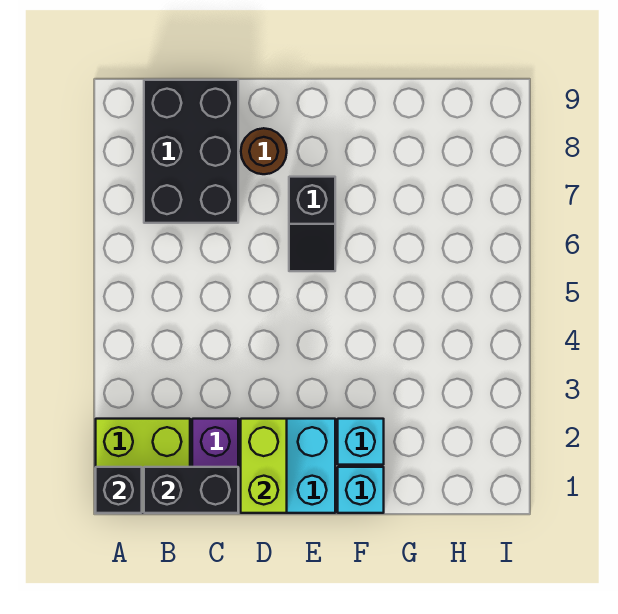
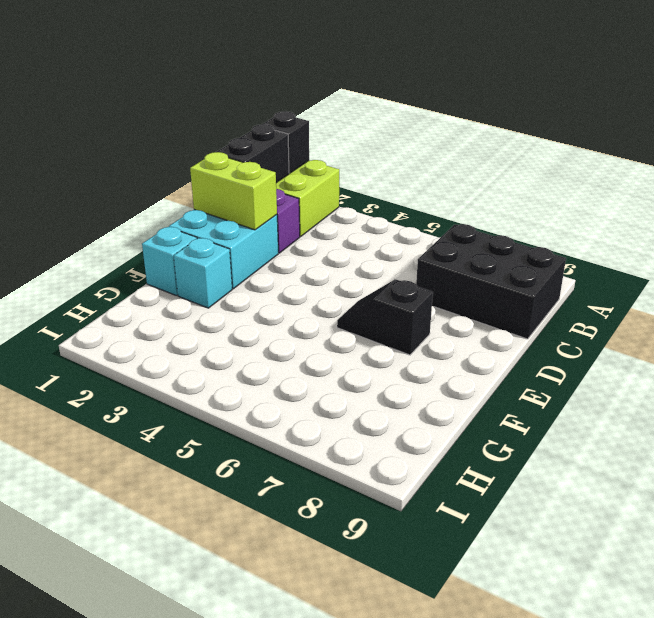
brown round brick D8 level 1 -> none

